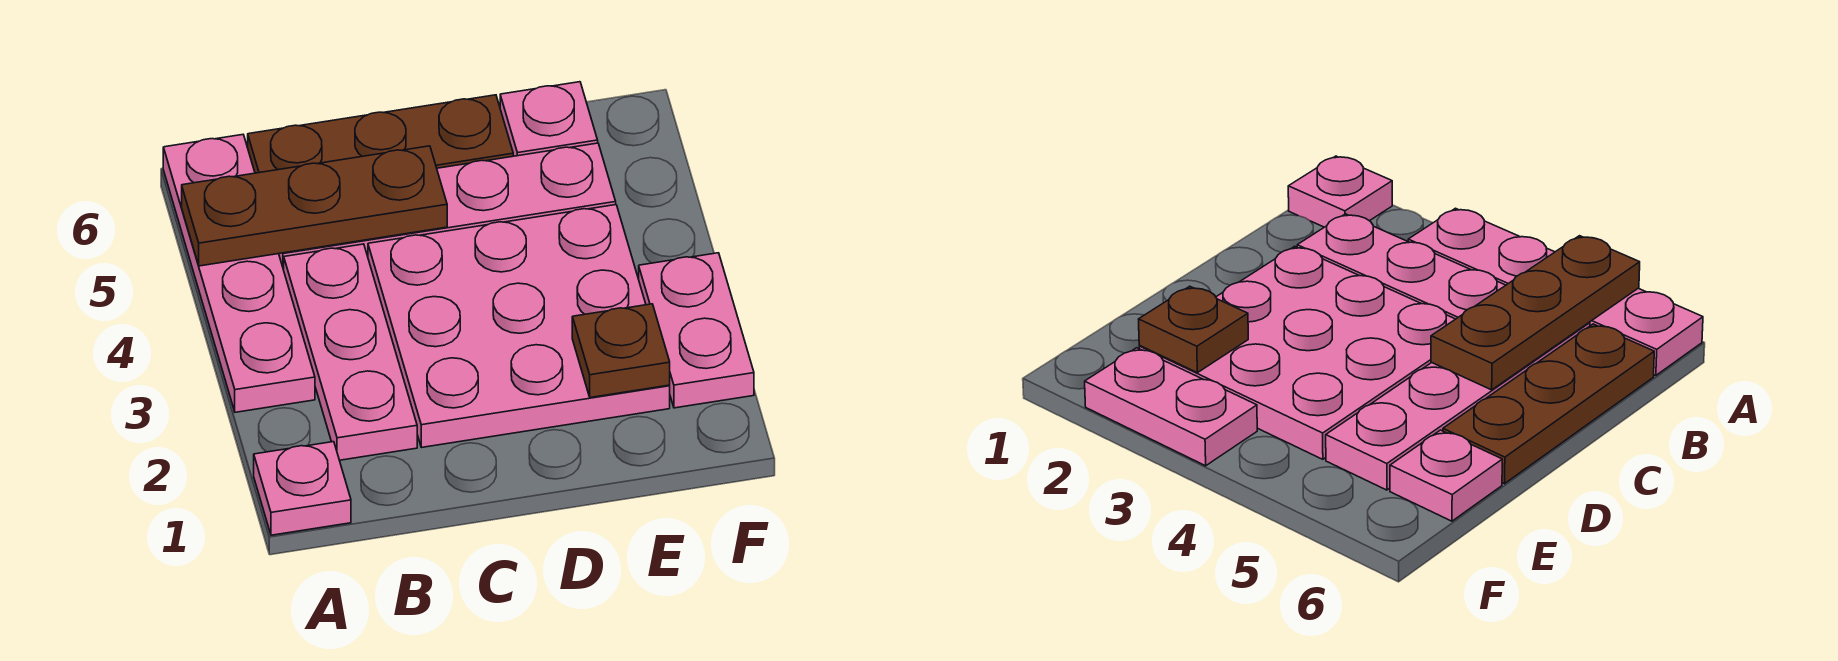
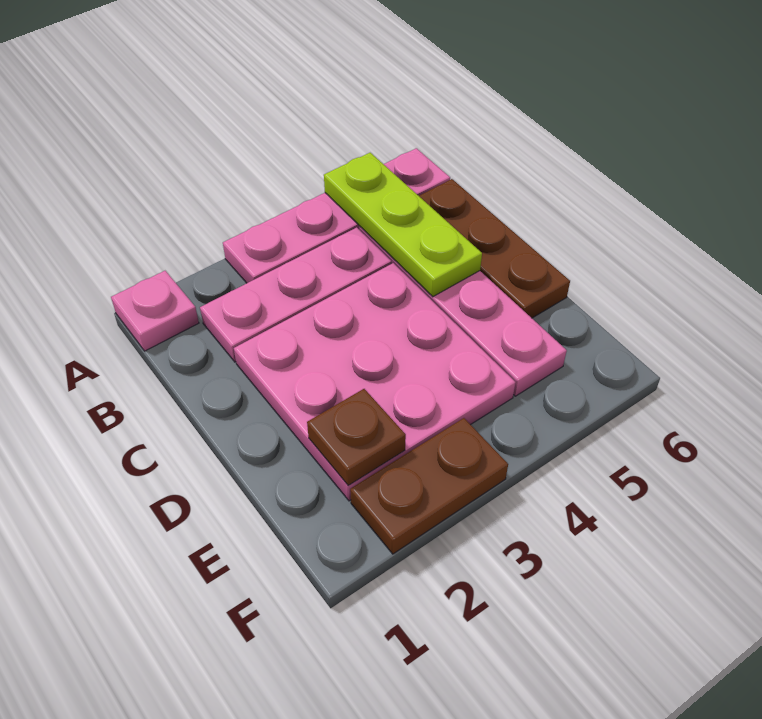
brown plate A5:C5 level 2 -> lime plate A5:C5 level 2
pink plate E6 level 1 -> none
pink plate F2:F3 level 1 -> brown plate F2:F3 level 1

